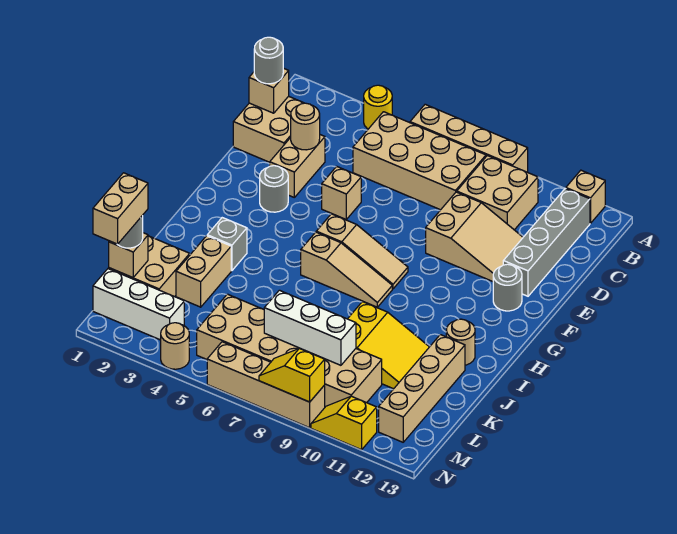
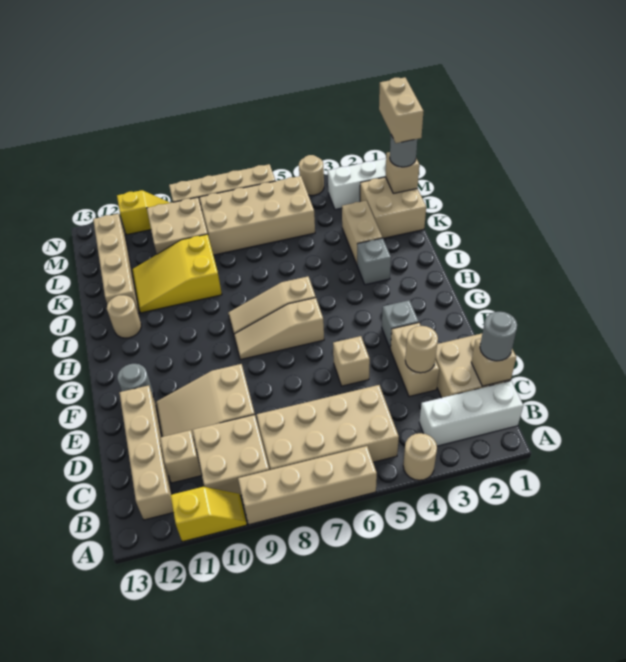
yellow round brick A4 level 1 -> tan round brick A4 level 1
tan brick A12 level 1 -> tan brick C11 level 1
grey brick B12:E12 level 1 -> tan brick B12:E12 level 1
grey round brick F3 level 1 -> grey brick F3 level 1
white brick L7:L9 level 2 -> white brick B1:B3 level 1
yellow slope N8:N9 level 2 top 9 -> yellow slope A10:A11 level 1 top 11

